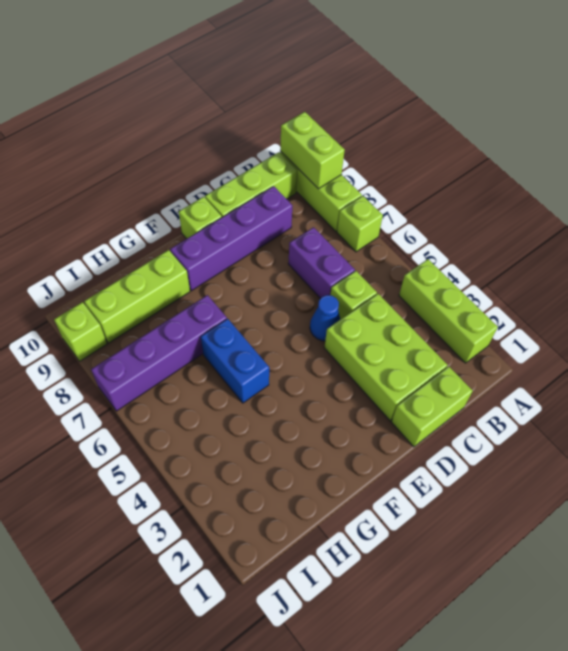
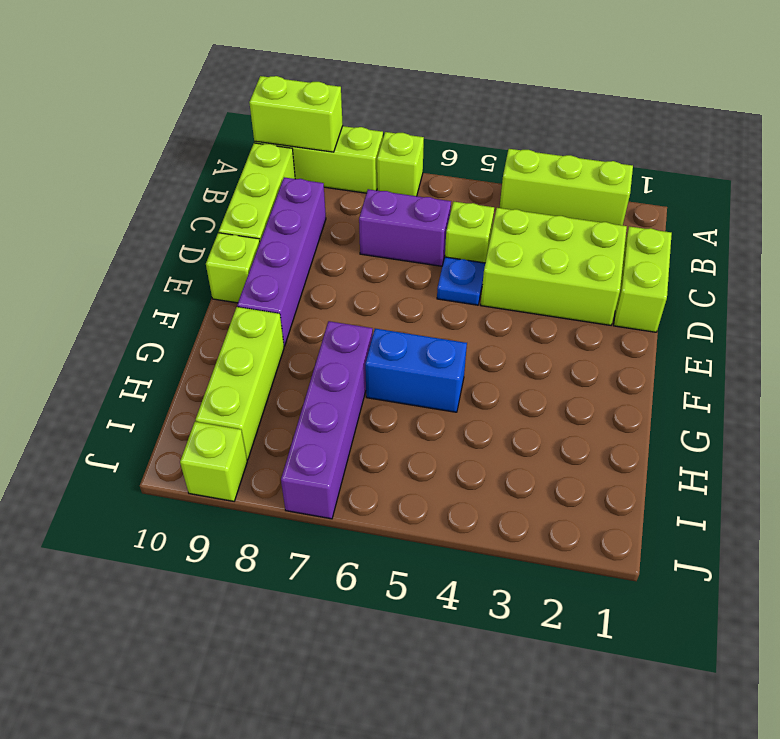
blue cone D5 level 1 -> blue plate D5 level 1

